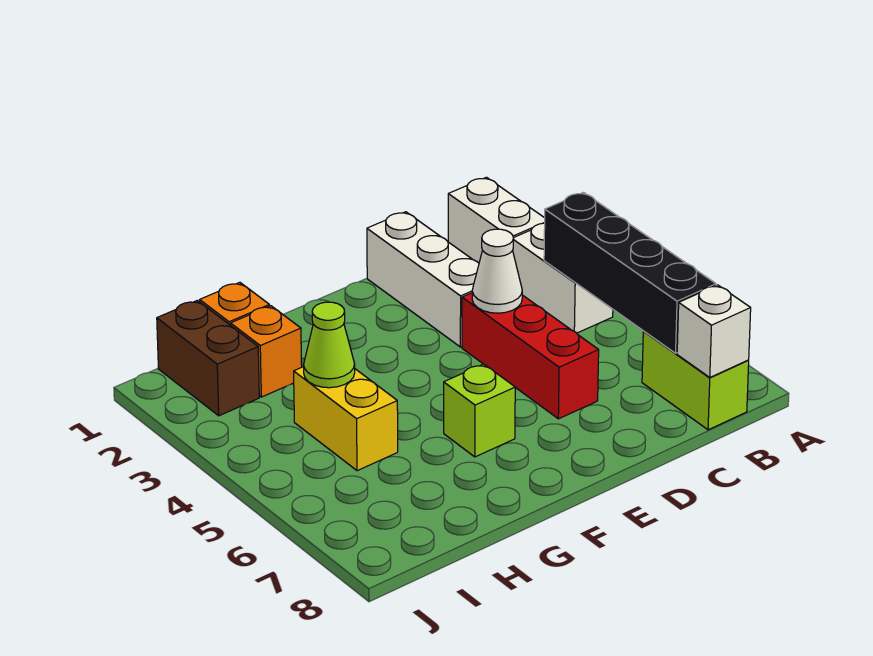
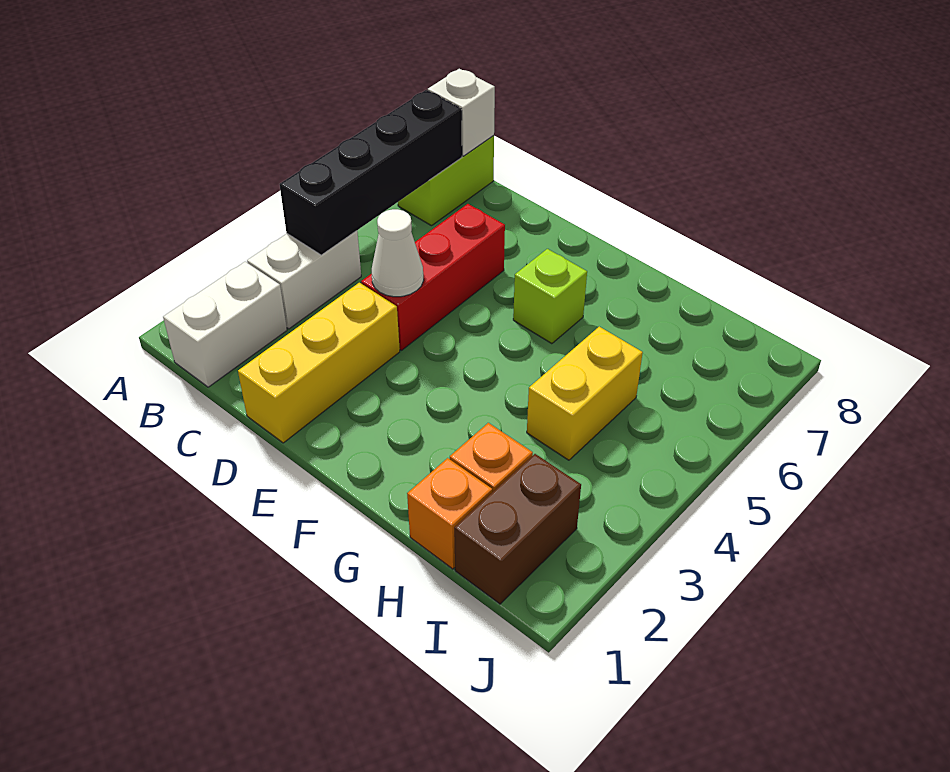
white brick D1:D3 level 1 -> yellow brick D1:D3 level 1
lime cone H4 level 2 -> none

